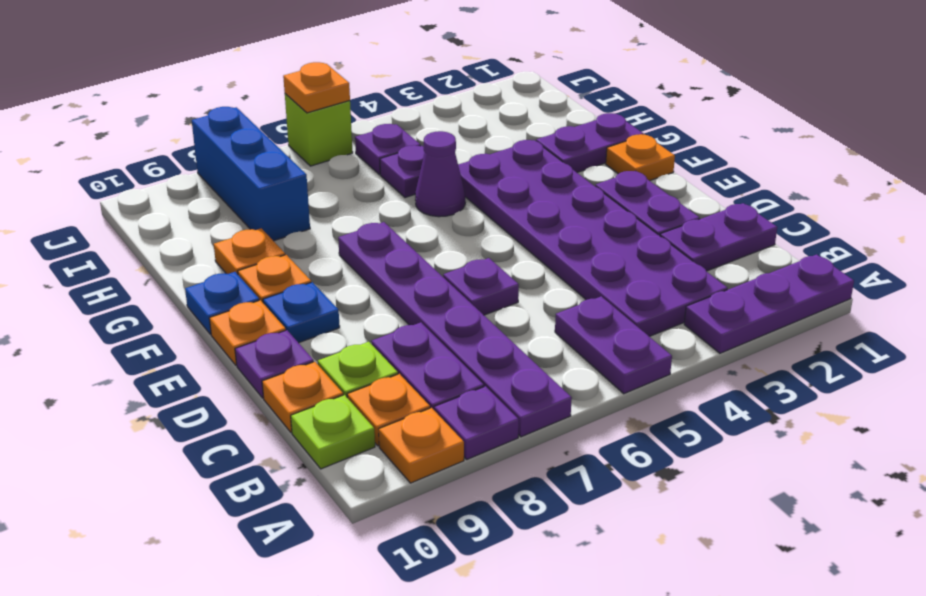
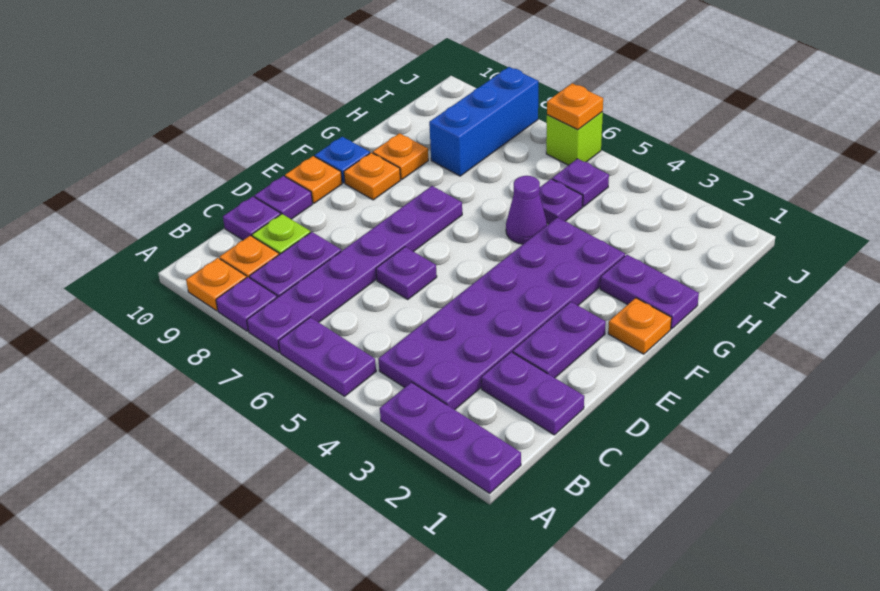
purple plate A5:B5 level 1 -> purple plate A5:A6 level 1
lime plate B10 level 1 -> none
orange plate C10 level 1 -> purple plate C10 level 1
blue plate E9 level 1 -> none

